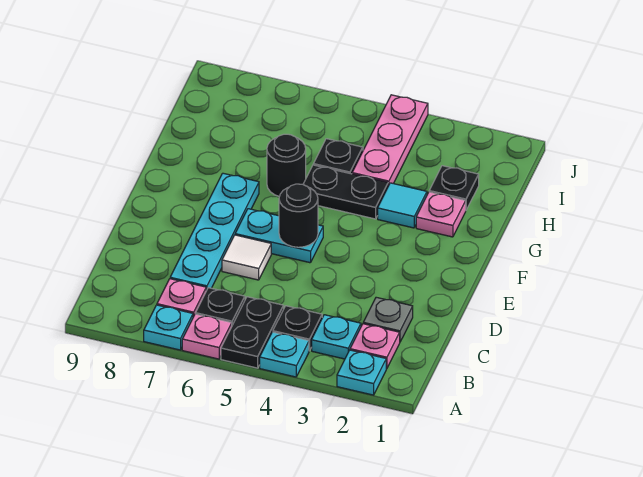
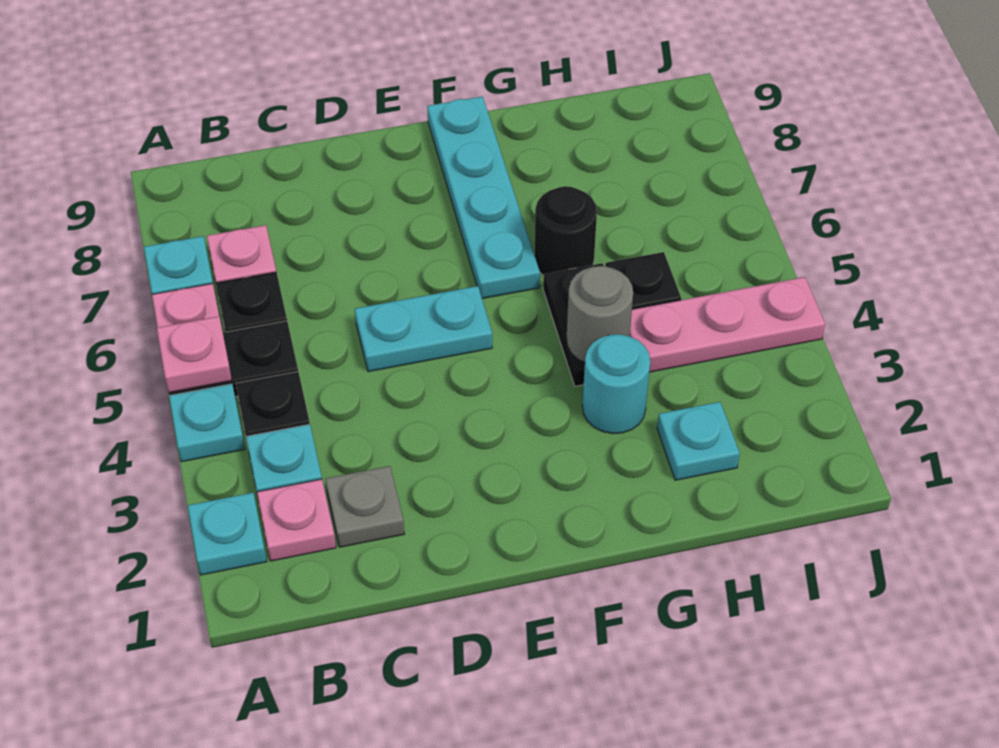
cyan plate C7:F7 level 1 -> cyan plate F6:F9 level 1
white tile D6 level 1 -> none
cyan plate E5:E6 level 1 -> cyan plate D5:E5 level 1
black round brick E5 level 2 -> none
pink plate G2 level 1 -> pink plate A5 level 2
cyan tile G3 level 1 -> cyan round brick G3 level 1
none -> grey round brick G4 level 2
black plate H2 level 1 -> cyan plate H2 level 1

